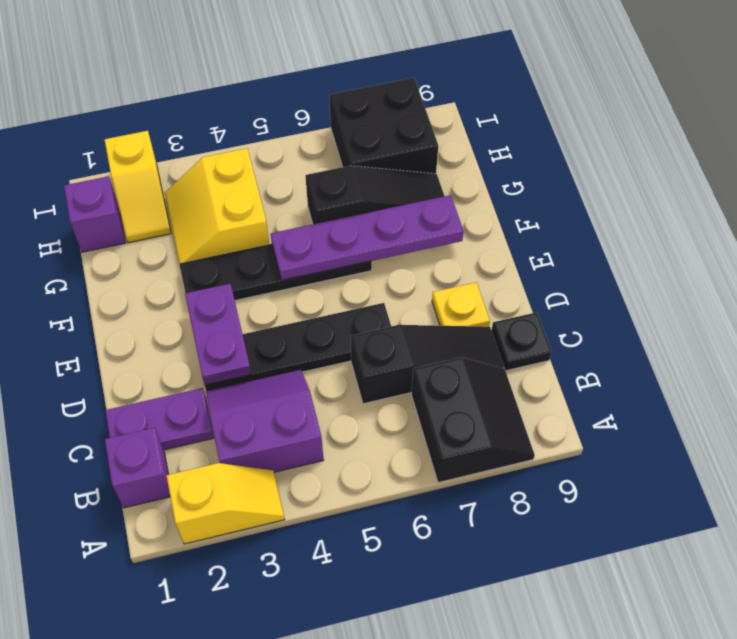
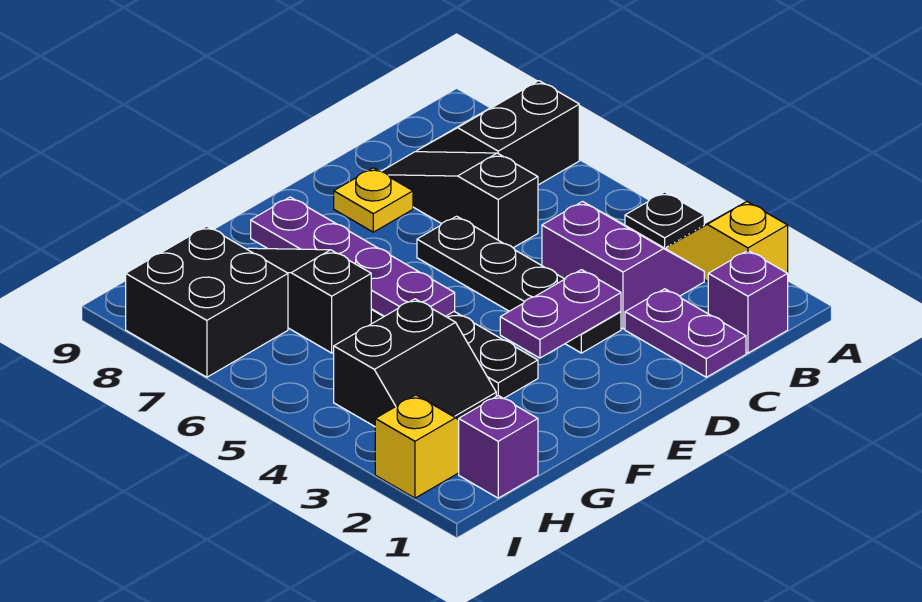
purple slope B3:C4 level 1 top B -> purple slope B3:C4 level 1 top C
black plate C9 level 1 -> black plate A4 level 1
yellow slope G3:H4 level 1 top 4 -> black slope G3:H4 level 1 top 4

